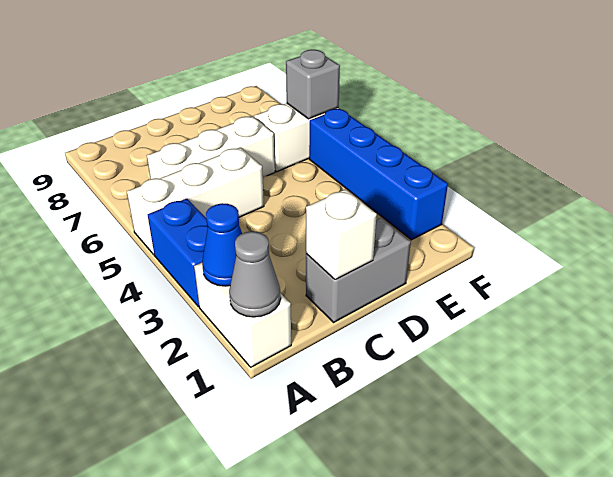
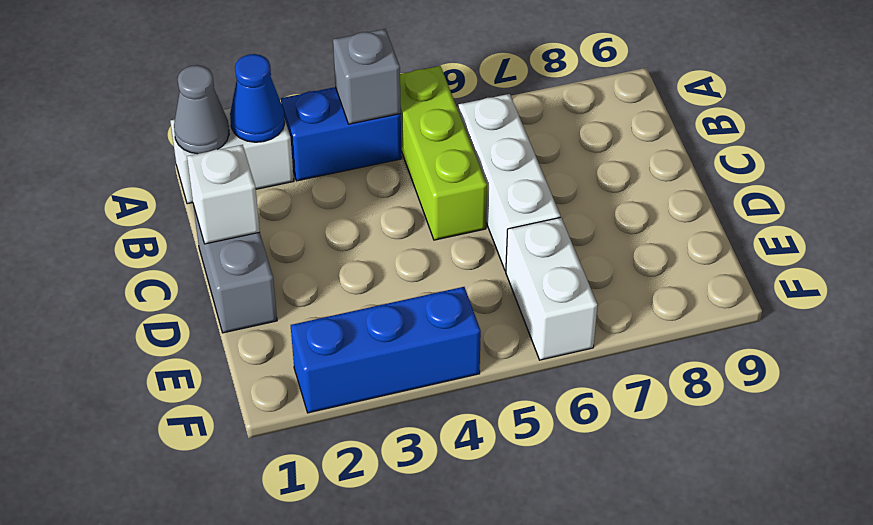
white brick A5:C5 level 1 -> lime brick A5:C5 level 1
blue brick F2:F5 level 1 -> blue brick F2:F4 level 1
grey brick F6 level 2 -> grey brick A4 level 2

